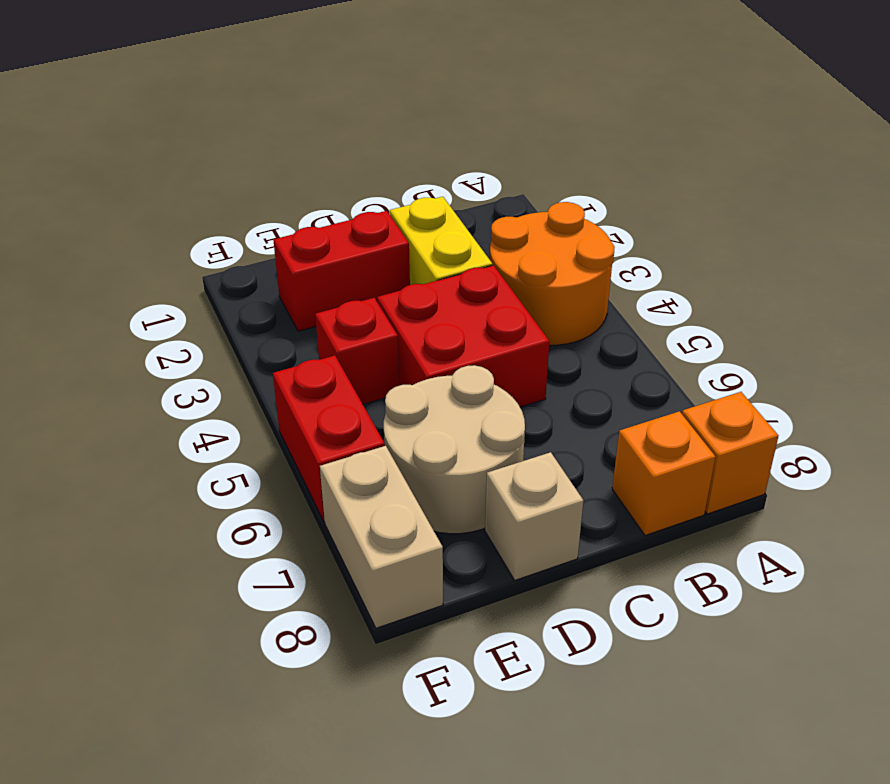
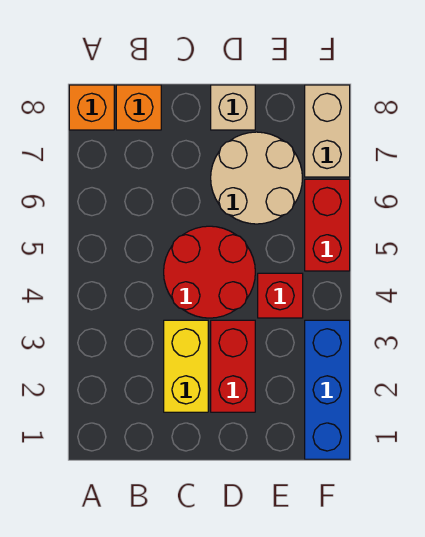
orange round brick A3:B4 level 1 -> none
red brick C4:D5 level 1 -> red round brick C4:D5 level 1
red brick D2:E2 level 1 -> red brick D2:D3 level 1
none -> blue brick F1:F3 level 1

